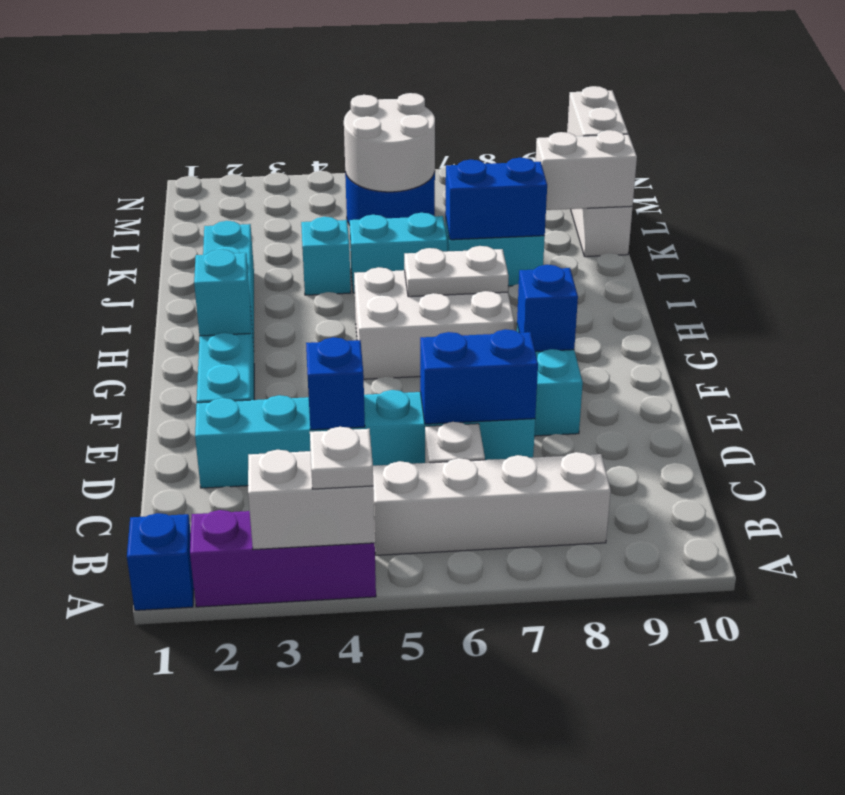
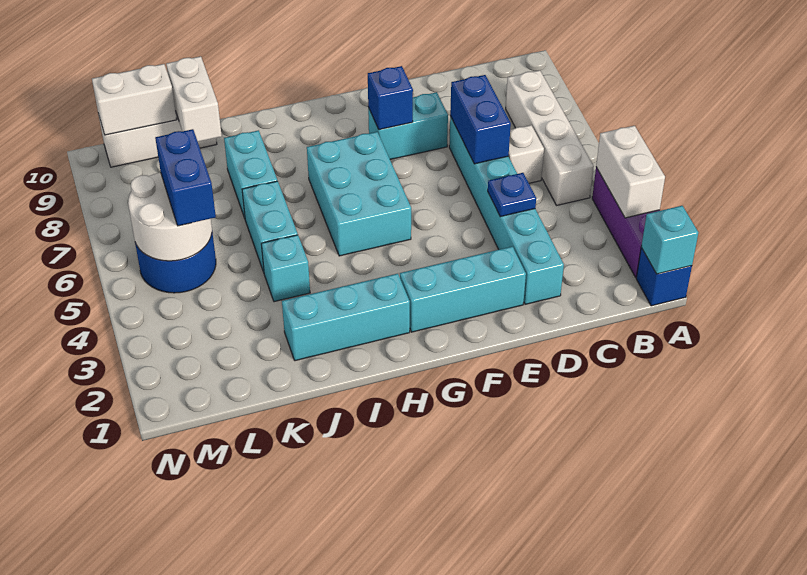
white plate A4 level 3 -> none
blue brick D4 level 2 -> blue plate D4 level 2
cyan brick G2 level 2 -> cyan brick A1 level 2
white brick G5:H7 level 1 -> cyan brick G5:H7 level 1
white plate H6:H7 level 2 -> none
blue brick J7:J8 level 2 -> blue brick L5:L6 level 3

